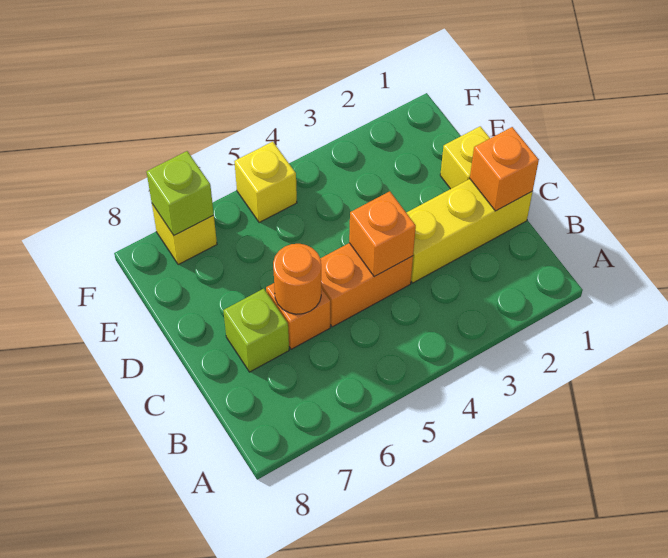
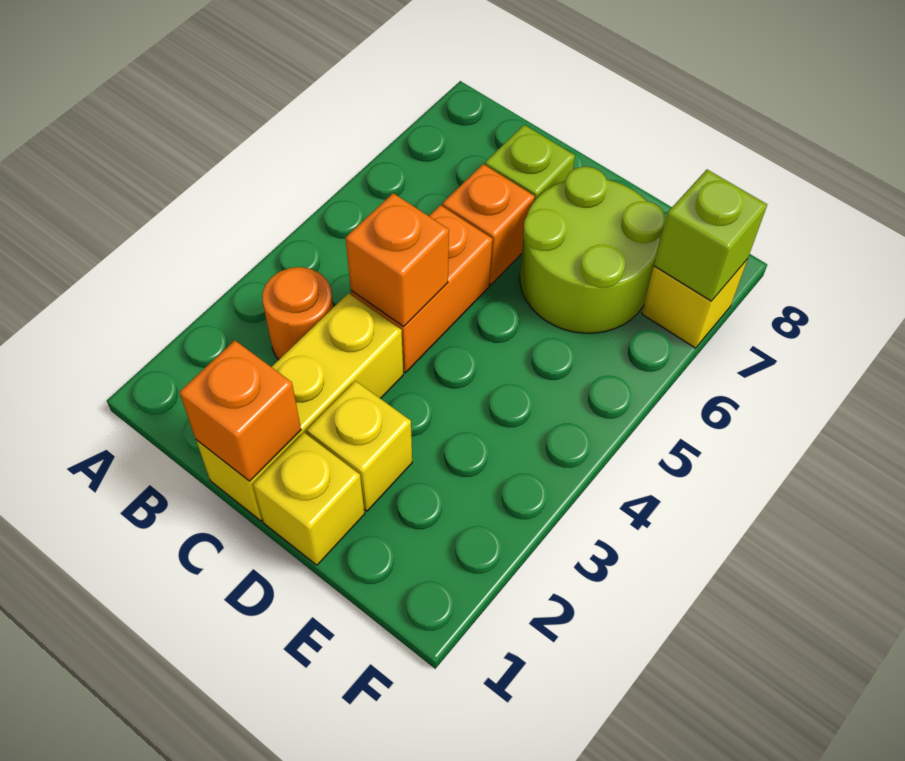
orange round brick C6 level 2 -> orange round brick B3 level 1
none -> lime round brick D6:E7 level 1
yellow brick F5 level 1 -> yellow brick D2 level 1

